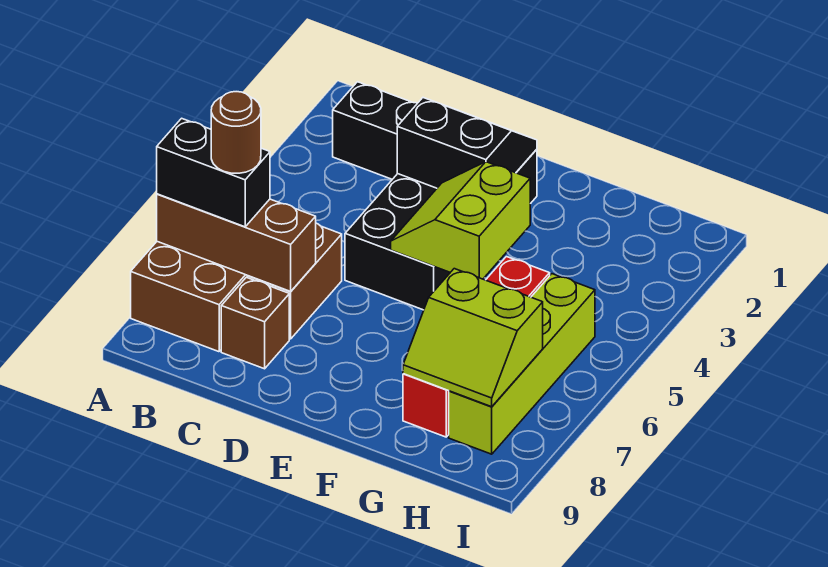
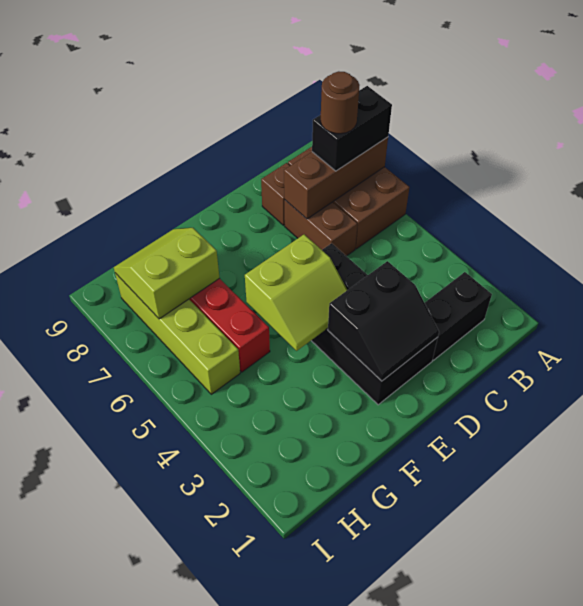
lime slope E4:F5 level 2 top F -> lime slope E4:F5 level 2 top 5

